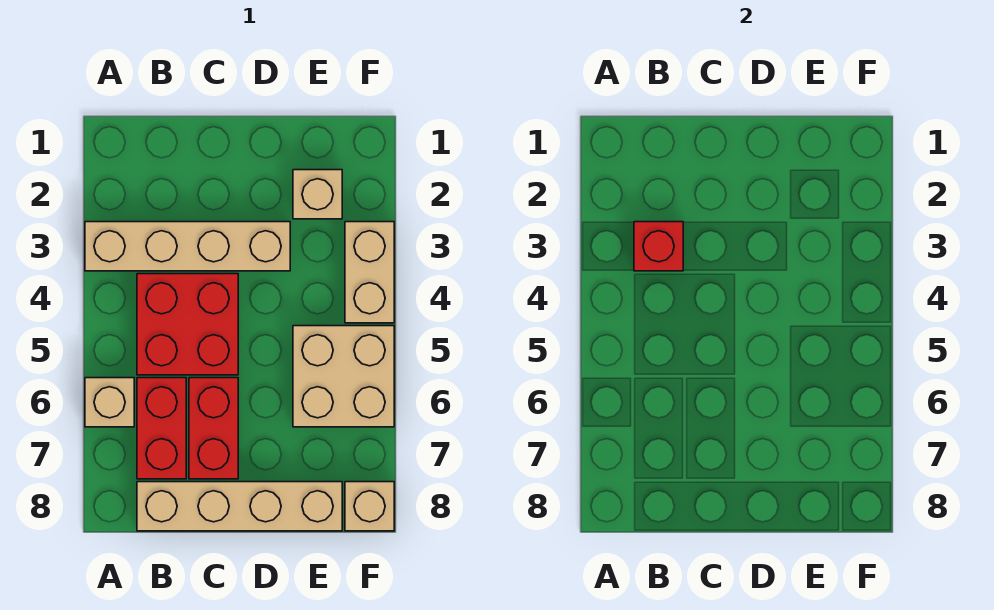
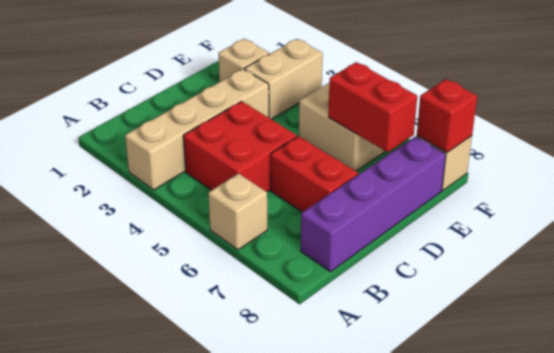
red brick B3 level 2 -> red brick F8 level 2
red brick B6:B7 level 1 -> red brick E6:E7 level 2
tan brick B8:E8 level 1 -> purple brick B8:E8 level 1
tan brick F3:F4 level 1 -> tan brick E3:F3 level 1

